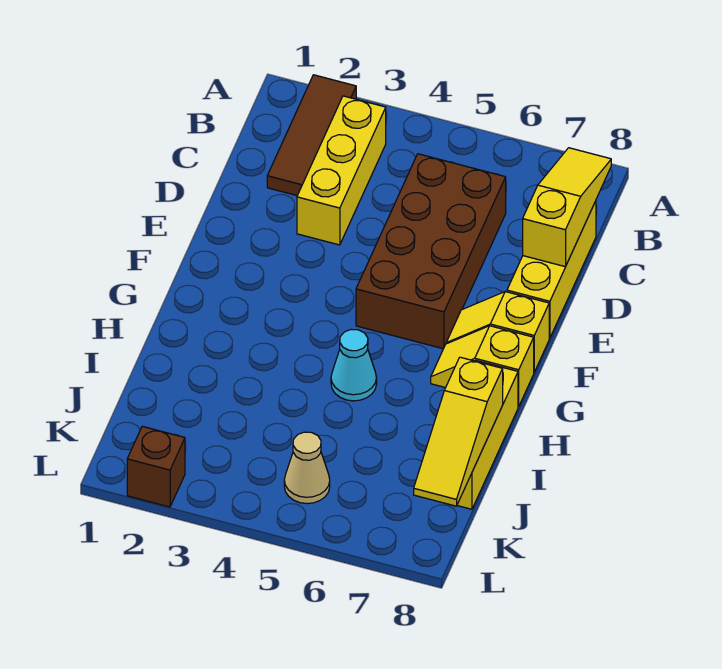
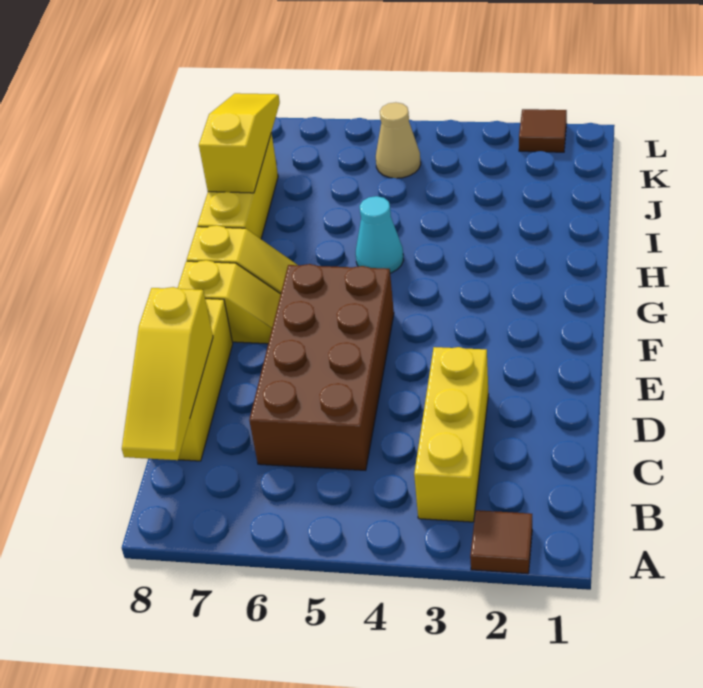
brown tile A2:C2 level 1 -> brown tile A2 level 1
brown brick L2 level 1 -> brown tile L2 level 1

